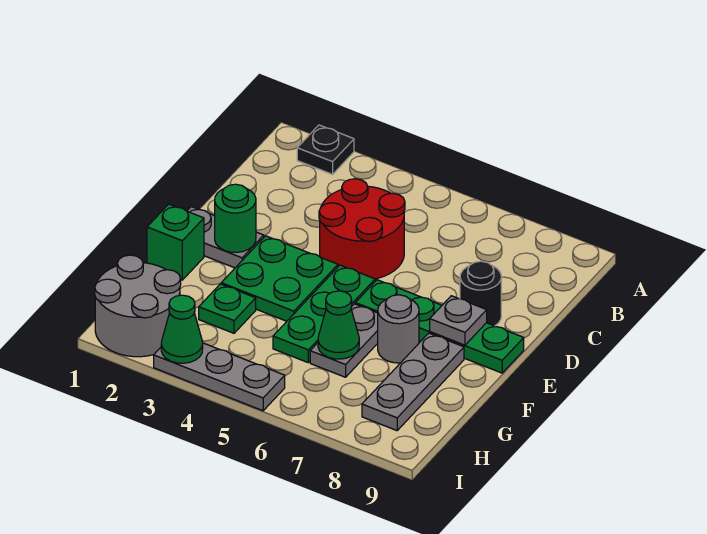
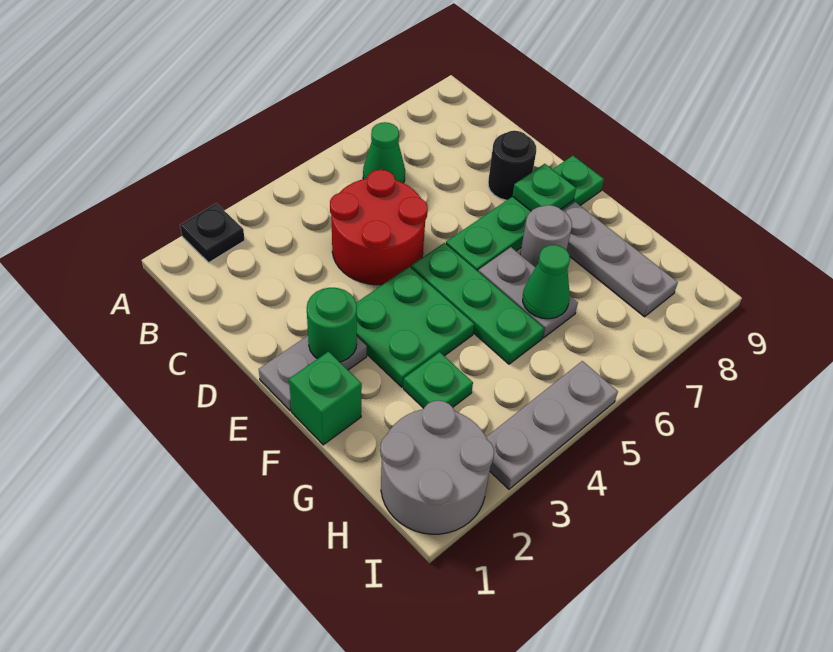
grey plate E8 level 2 -> green plate E8 level 2
green cone I3 level 2 -> green cone B6 level 1

